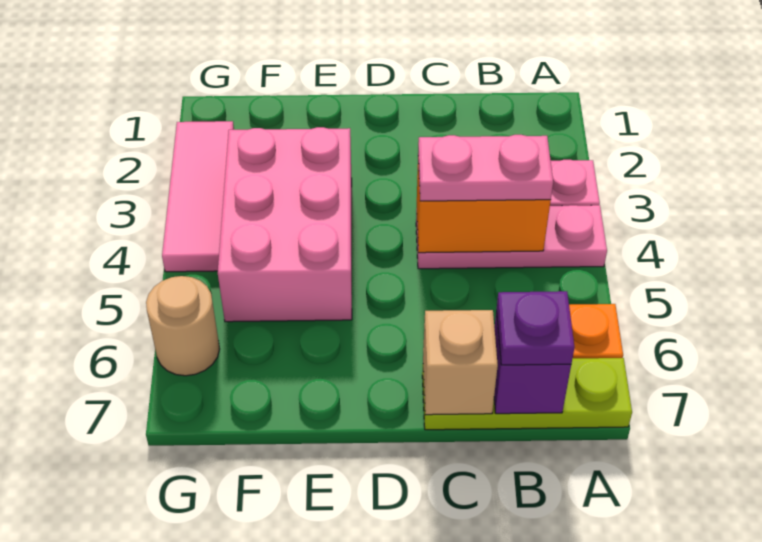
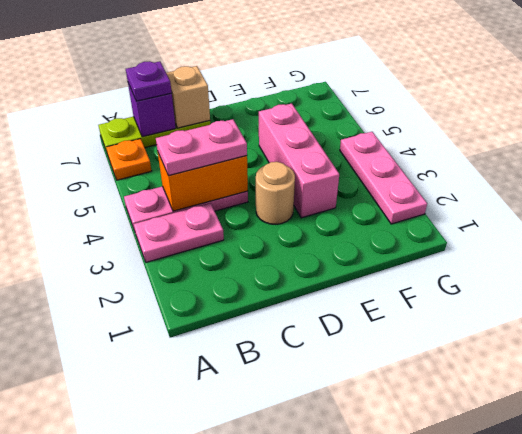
pink brick E3:F5 level 1 -> pink brick E3:E5 level 1
pink tile G2:G4 level 1 -> pink plate G2:G4 level 1
tan round brick G6 level 1 -> tan round brick D3 level 1

